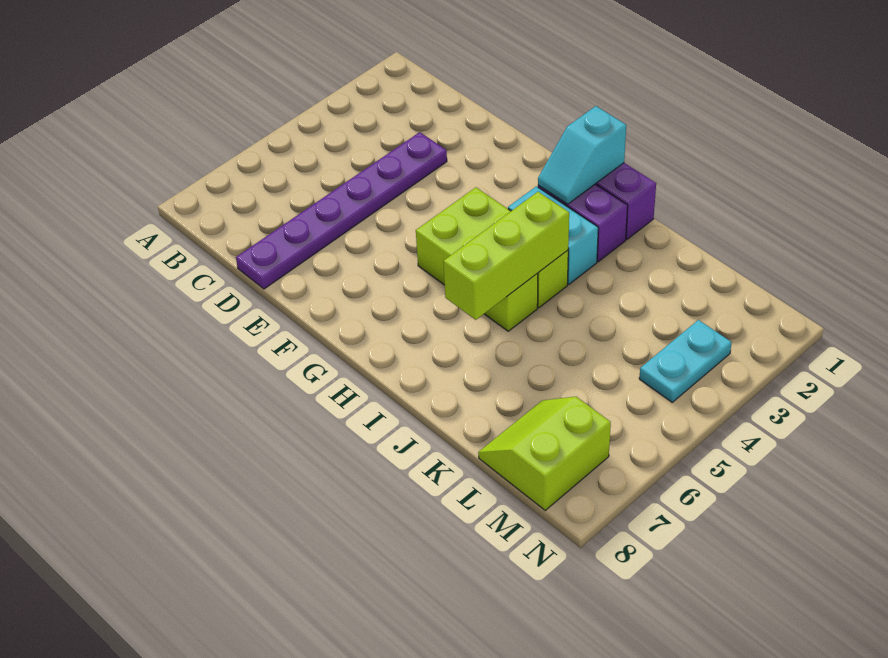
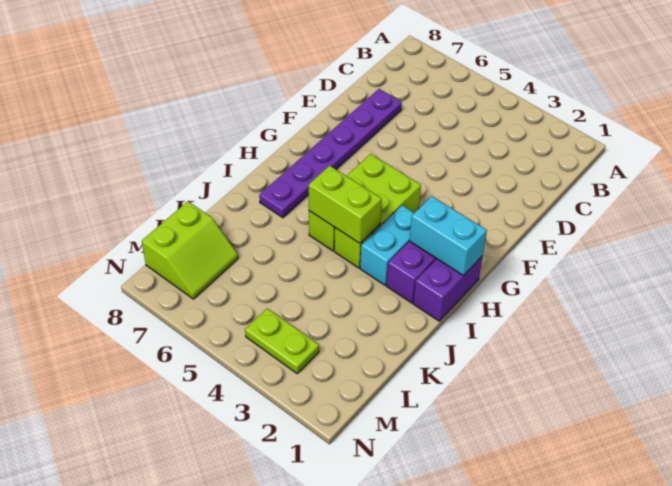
purple plate D3:D8 level 1 -> purple plate D7:I7 level 1
cyan slope H1:H2 level 2 top 1 -> cyan brick H1:H2 level 2
lime brick I4:I6 level 2 -> lime brick I4:I5 level 2
lime slope L7:M8 level 1 top M -> lime slope L7:M8 level 1 top 8
cyan plate M3:M4 level 1 -> lime plate M3:M4 level 1

